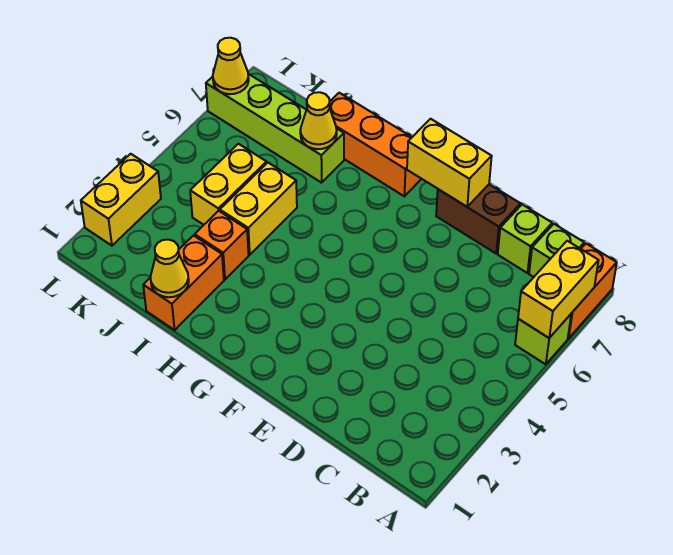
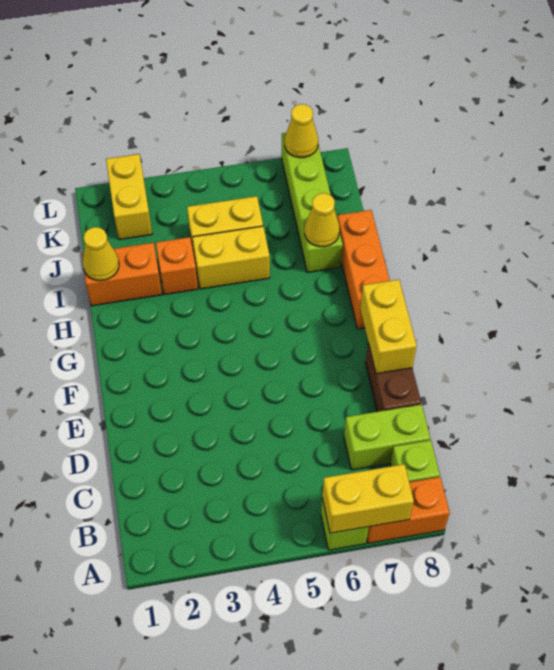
lime brick C8 level 1 -> lime brick C7:C8 level 1
yellow brick L2:L3 level 1 -> yellow brick K2:L2 level 1

